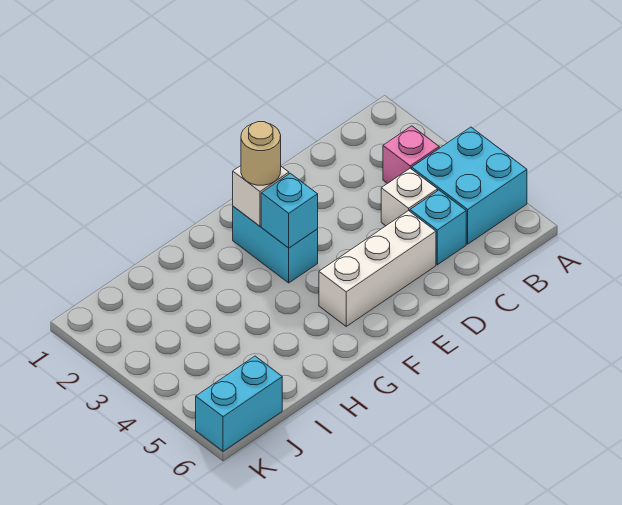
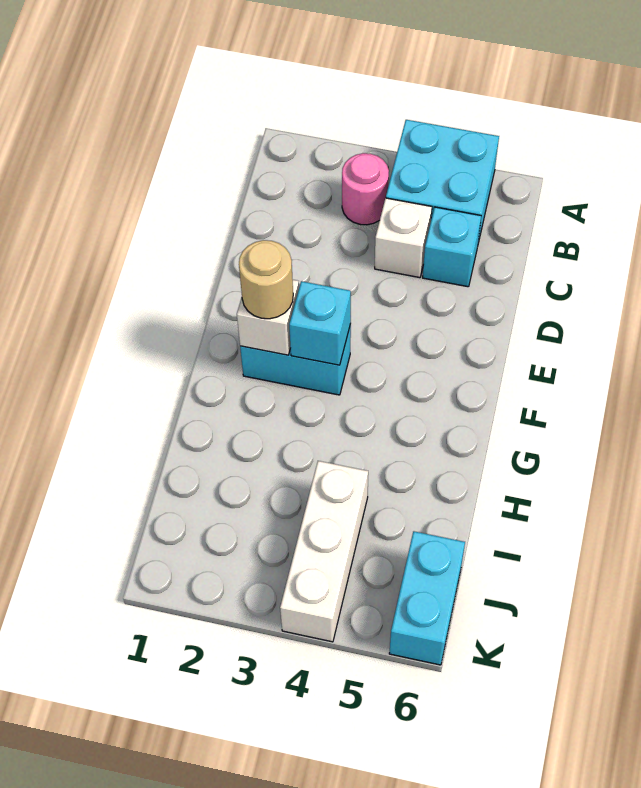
pink brick B3 level 1 -> pink round brick B3 level 1
white brick D5:F5 level 1 -> white brick I4:K4 level 1

